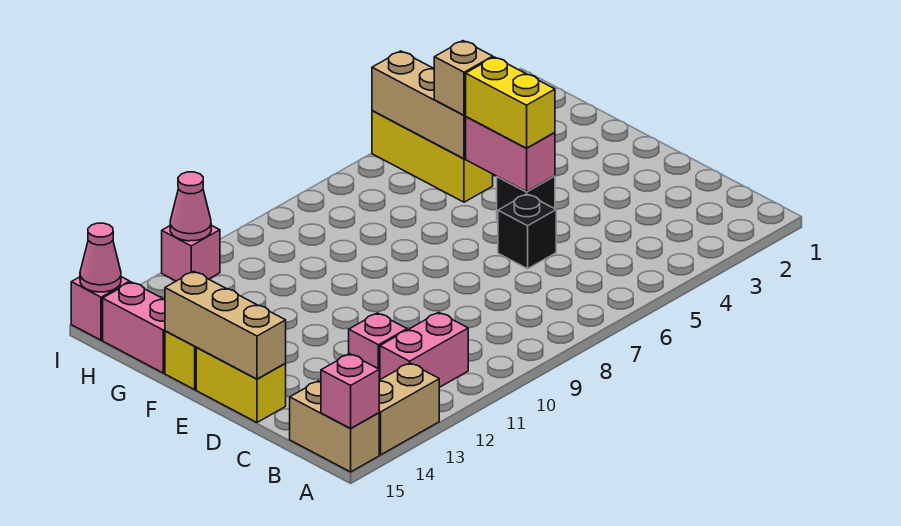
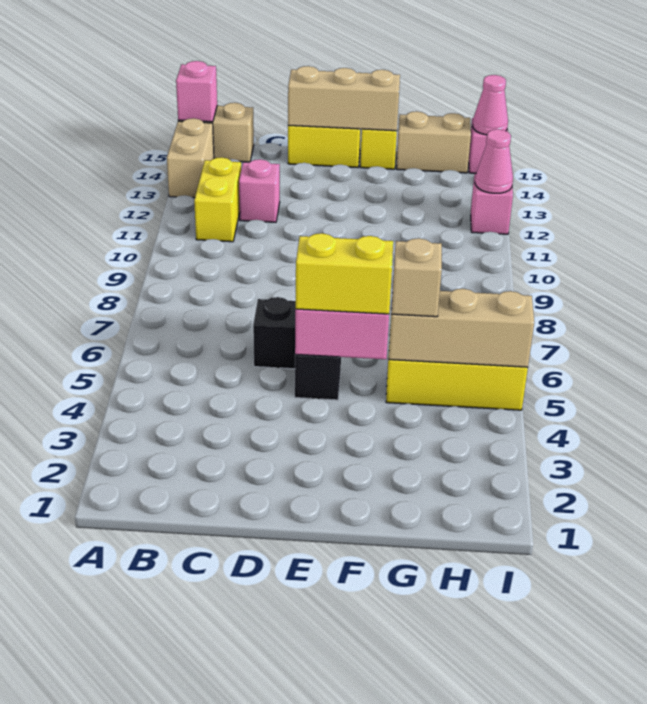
pink brick B11:B12 level 1 -> yellow brick B11:B12 level 1
pink brick G15:H15 level 1 -> tan brick G15:H15 level 1

